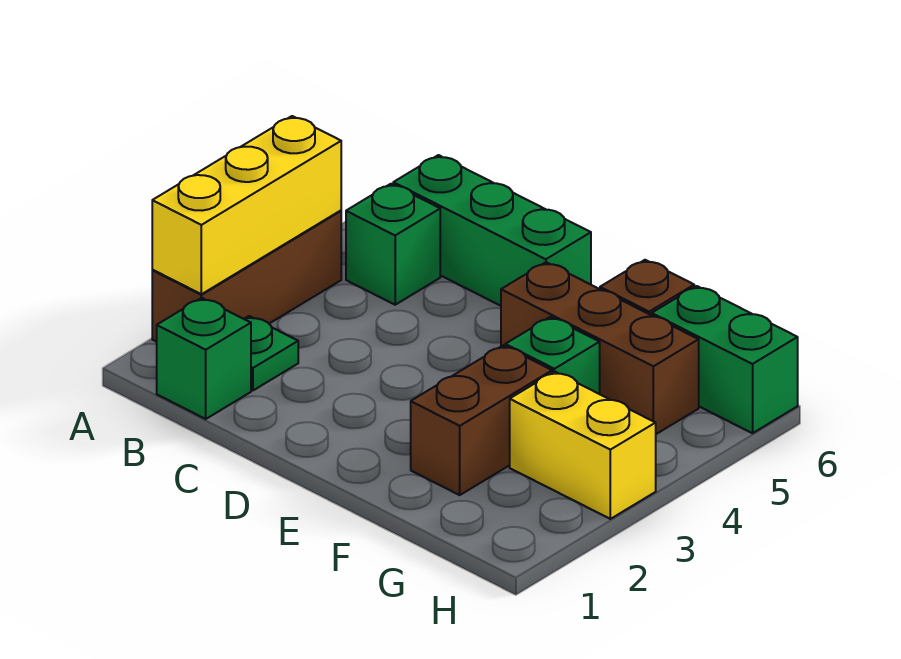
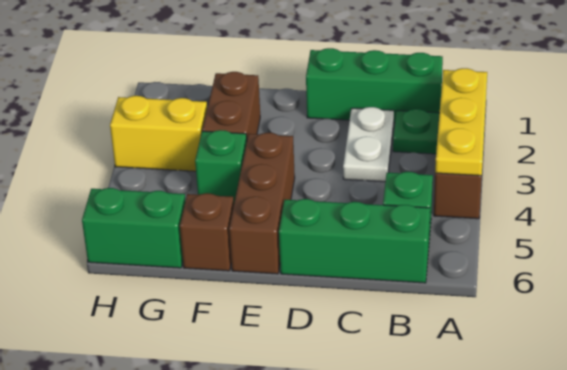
yellow brick A2:A4 level 2 -> yellow plate A2:A4 level 2
green brick B1 level 1 -> green brick B1:D1 level 1
none -> white plate C2:C3 level 1
brown brick E5:G5 level 1 -> brown brick E4:E6 level 1

